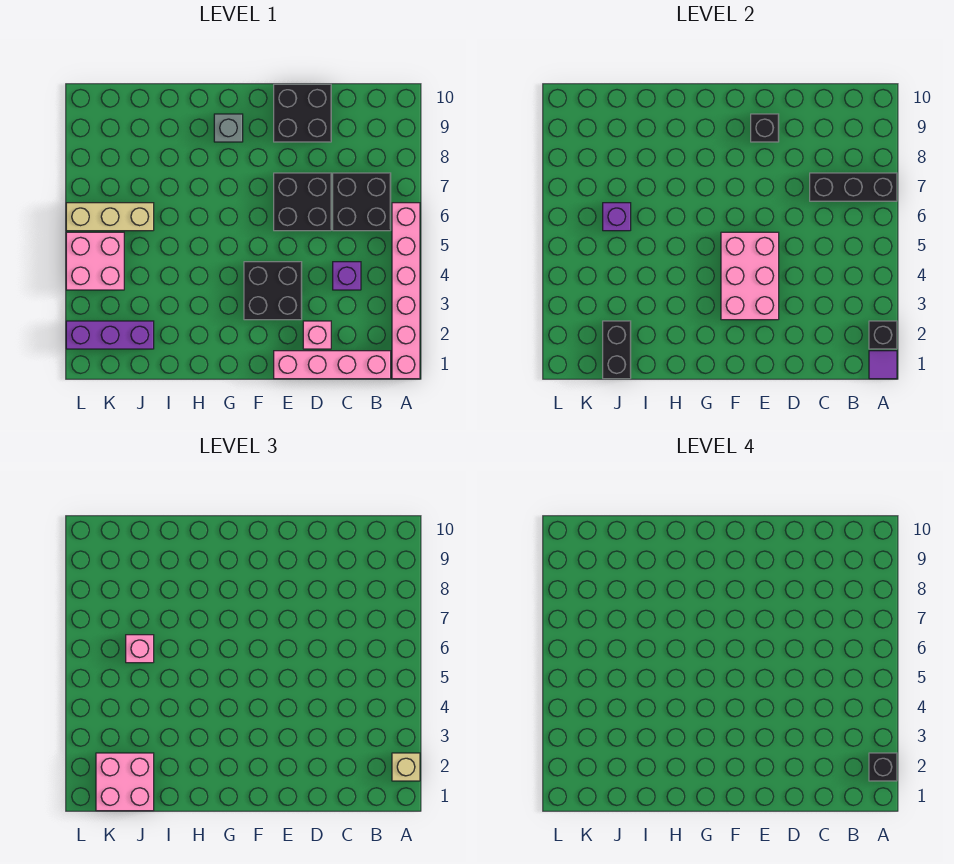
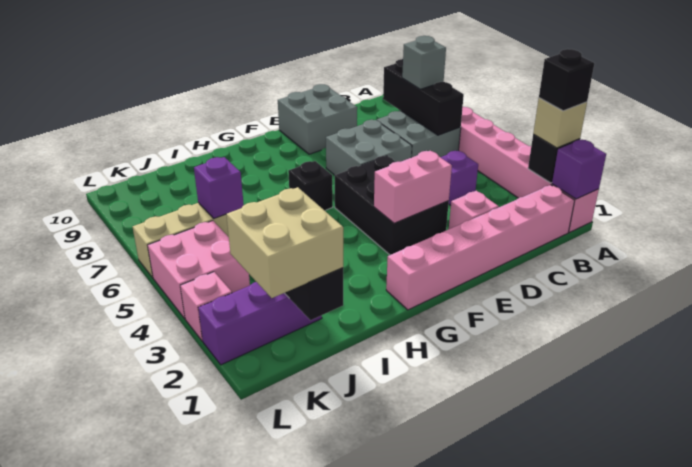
purple tile A1 level 2 -> purple brick A1 level 2
black brick A7:C7 level 2 -> black brick B6:B8 level 2
pink brick B1:E1 level 1 -> pink brick B1:G1 level 1
black brick B6:C7 level 1 -> grey brick B6:C7 level 1
black brick D6:E7 level 1 -> grey brick D6:E7 level 1
black brick D9:E10 level 1 -> grey brick D9:E10 level 1
black brick E3:F4 level 1 -> black brick E3:F5 level 1
pink brick E3:F5 level 2 -> pink brick E3:F3 level 2
black brick E9 level 2 -> black brick G6 level 1
grey brick G9 level 1 -> grey brick B7 level 3
pink brick J1:K2 level 3 -> tan brick J1:K2 level 3
pink brick J6 level 3 -> pink brick L3 level 1

